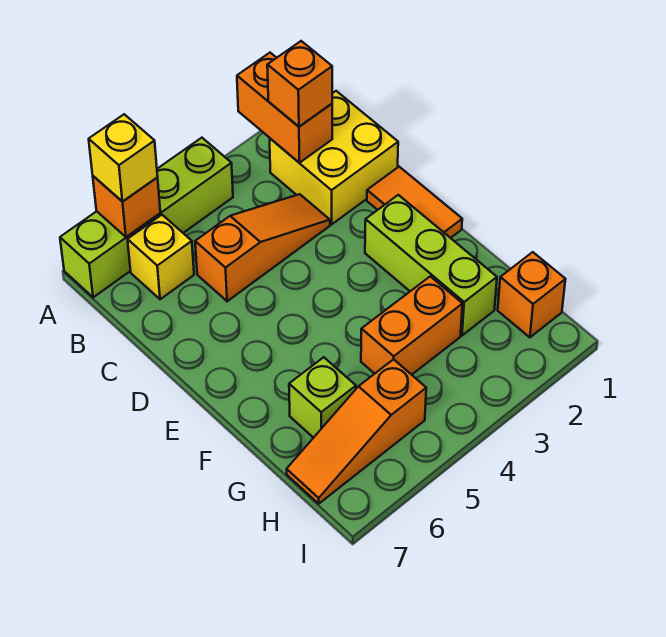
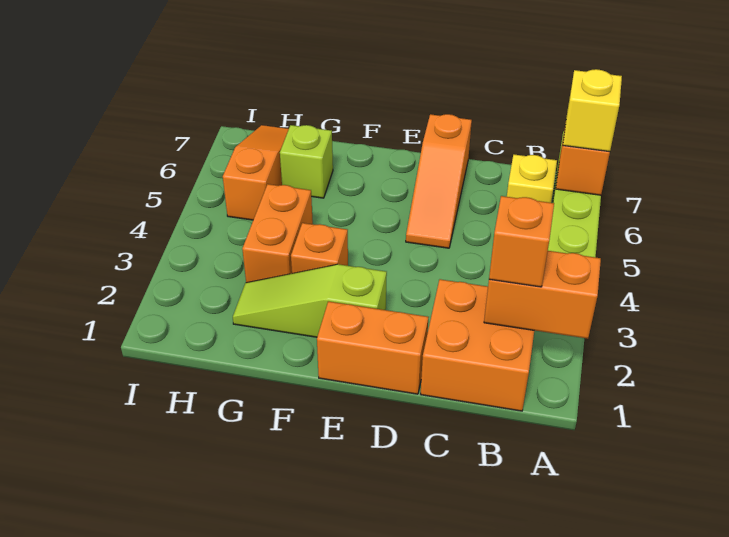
yellow brick B1:C2 level 1 -> orange brick B1:C2 level 1
orange slope C3:C5 level 1 top 5 -> orange slope D5:D7 level 1 top 7
orange tile D1:E1 level 1 -> orange brick D1:E1 level 1
lime brick E2:G2 level 1 -> lime slope E2:G2 level 1 top E
orange brick H1 level 1 -> orange brick F3 level 1

